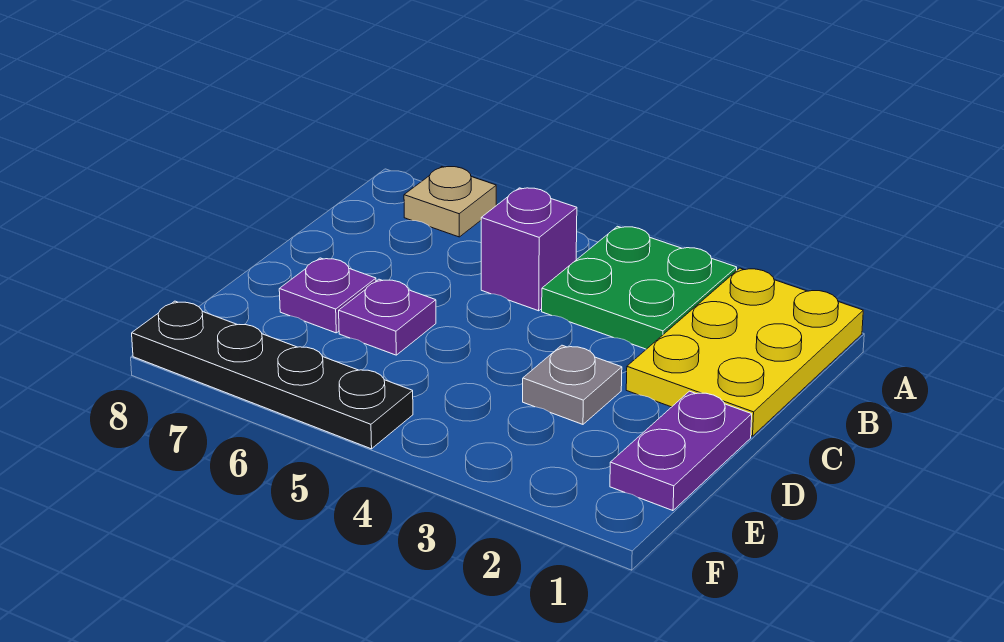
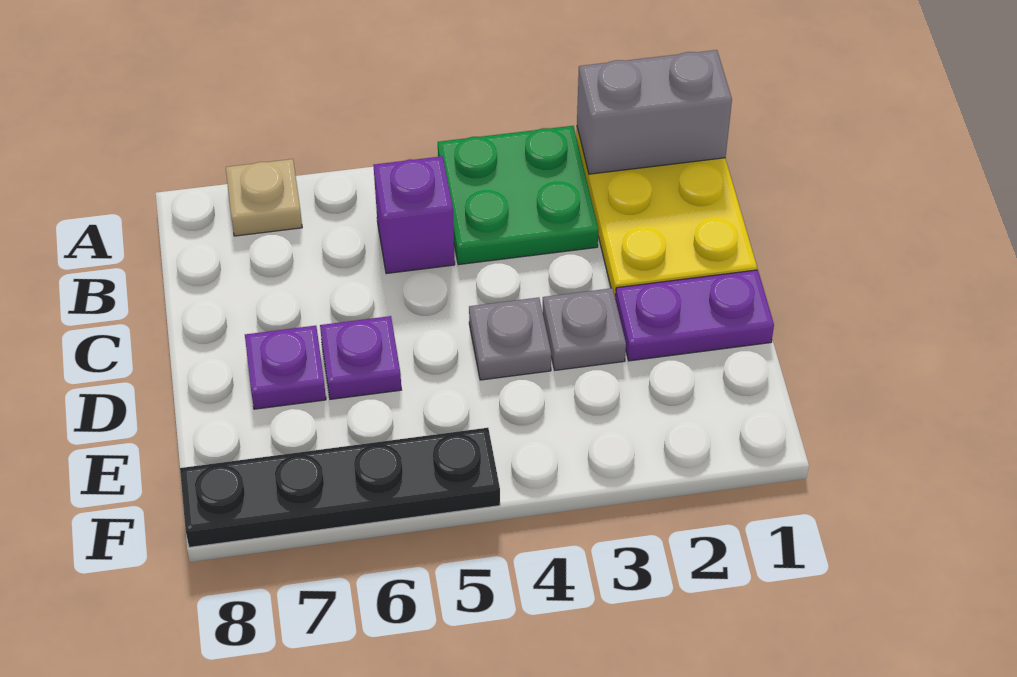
none -> grey brick A1:A2 level 2
purple plate D1:E1 level 1 -> purple plate D1:D2 level 1
none -> grey plate D4 level 1

